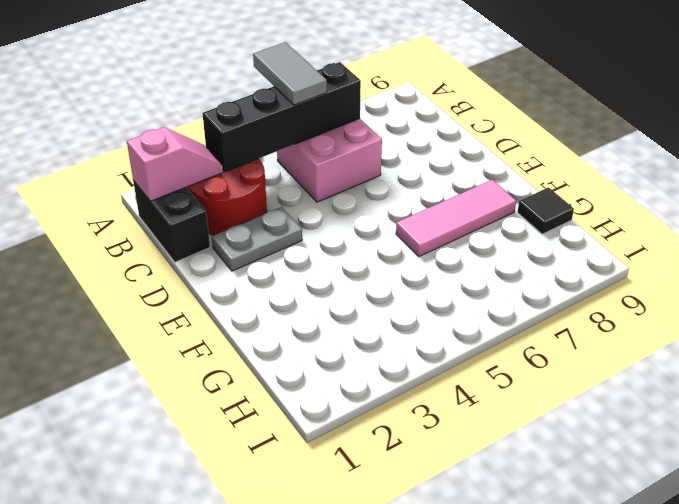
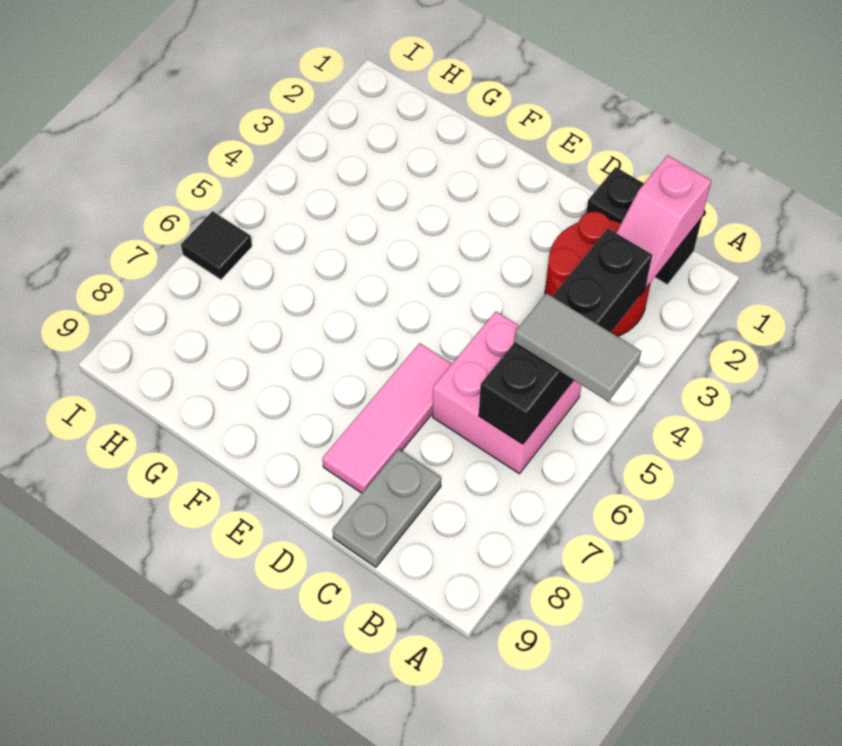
grey plate D2:D3 level 1 -> grey plate C8:C9 level 1
pink tile F6:F8 level 1 -> pink tile D6:D8 level 1
black tile G9 level 1 -> black tile I6 level 1

